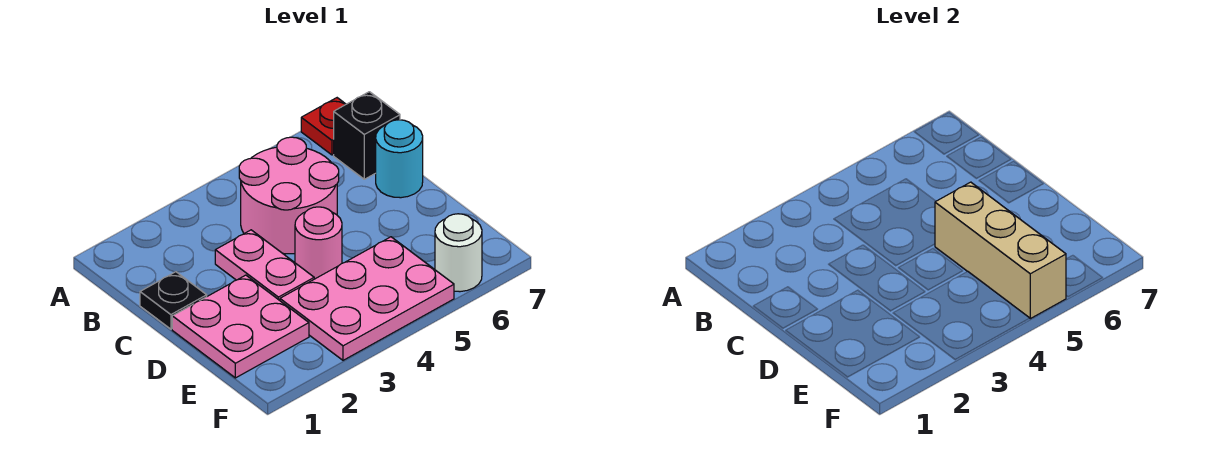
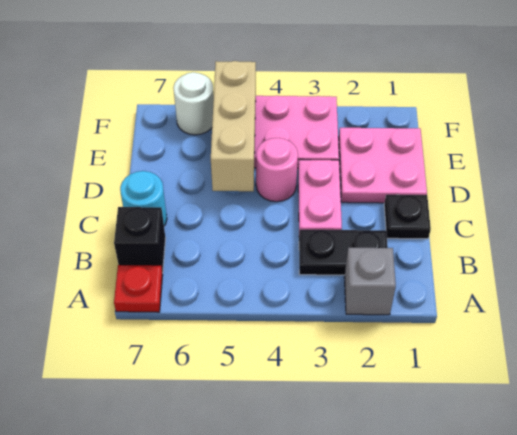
none -> grey brick A2 level 1
none -> black plate B2:B3 level 1
pink round brick B4:C5 level 1 -> none

